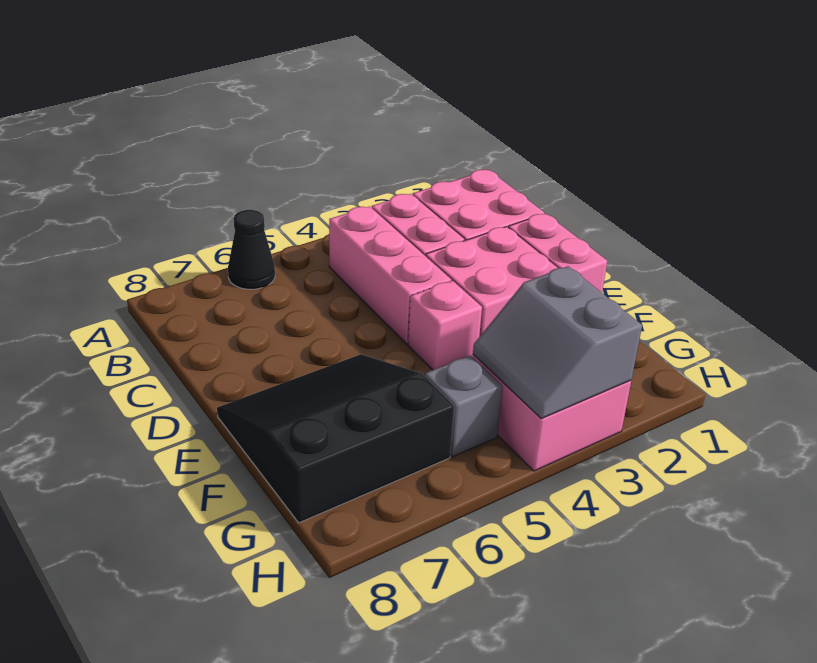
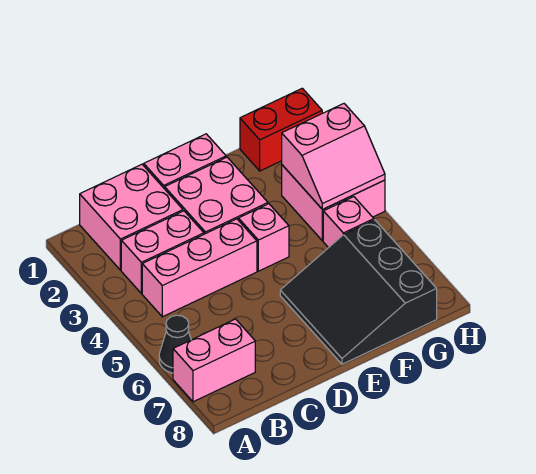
none -> pink brick A7:B7 level 1
none -> red brick G1:H1 level 1
grey slope G3:H4 level 2 top 3 -> pink slope G3:H4 level 2 top 3
grey brick G5 level 1 -> pink brick G5 level 1

